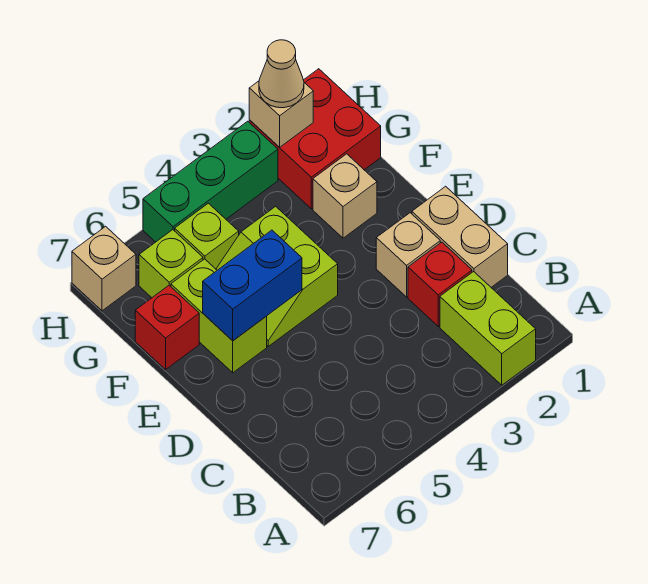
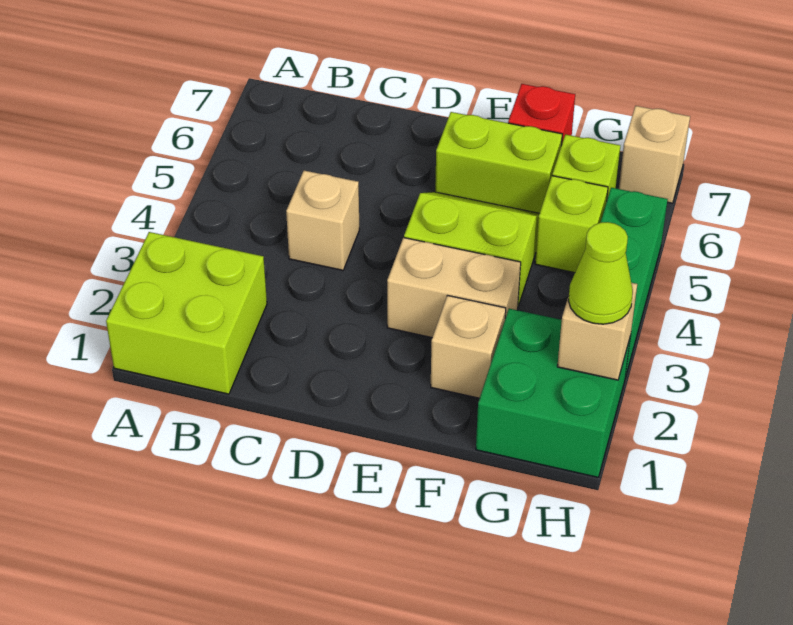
lime brick A2:B2 level 1 -> lime brick A1:B2 level 1
tan brick C1:D1 level 1 -> tan brick E3:F3 level 1
red brick C2 level 1 -> none
tan brick D2 level 1 -> tan brick C4 level 1
blue brick E5:E6 level 2 -> none
red brick G1:H2 level 1 -> green brick G1:H2 level 1
tan cone H2 level 3 -> lime cone H2 level 3

